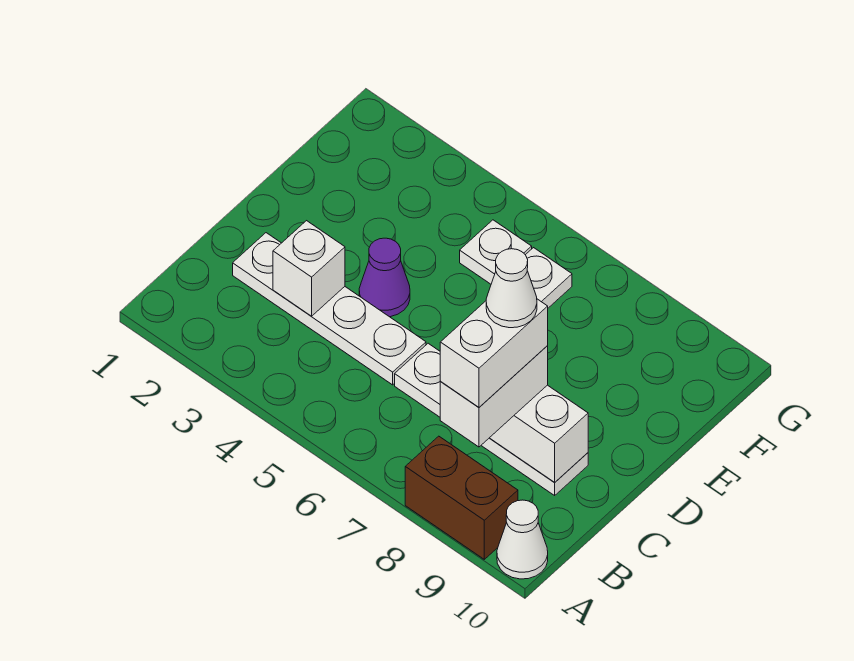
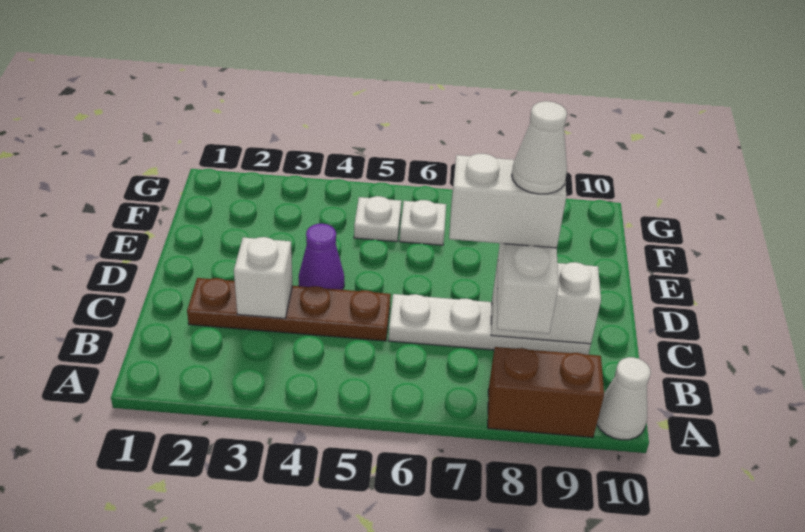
white brick B8:C8 level 4 -> white brick C7:C8 level 4
white plate C2:C5 level 1 -> brown plate C2:C5 level 1

